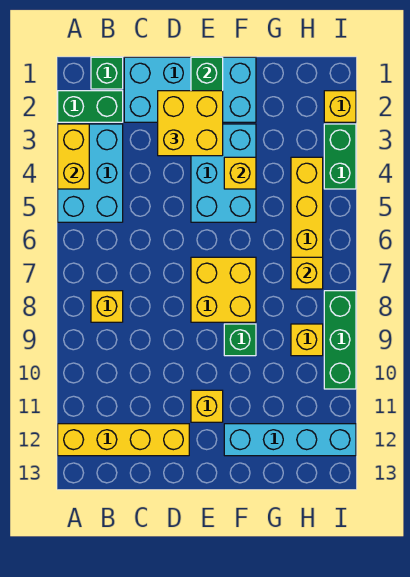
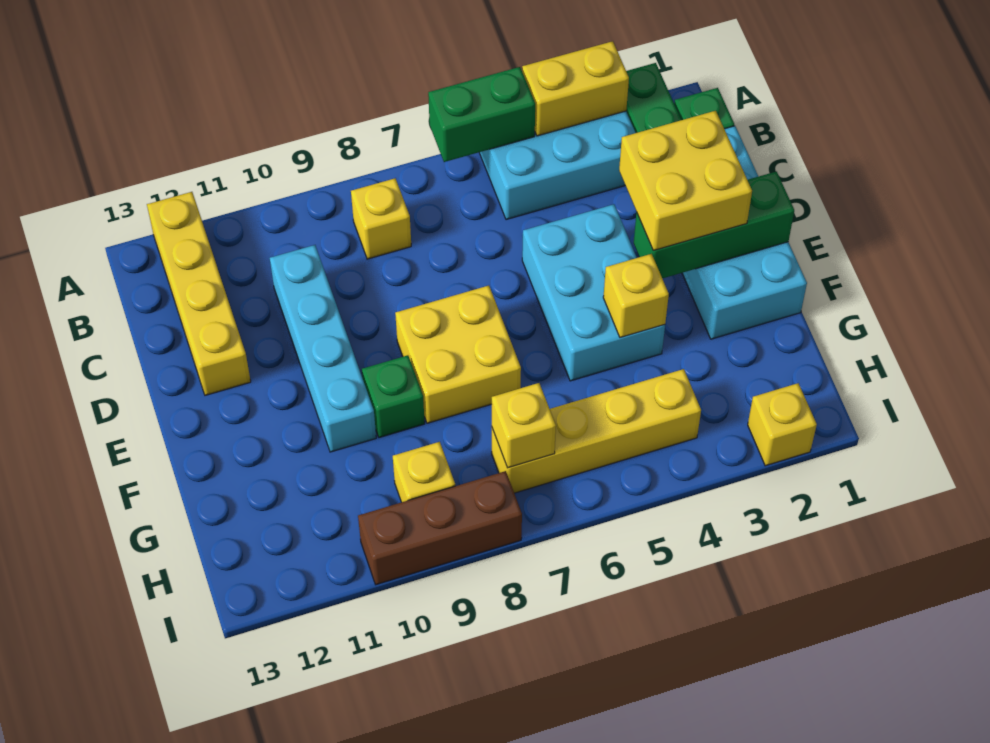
cyan brick E3:F5 level 1 -> cyan brick D4:F5 level 1
yellow brick E11 level 1 -> none
cyan brick F12:I12 level 1 -> cyan brick C10:F10 level 1
green brick I3:I4 level 1 -> green brick A5:A6 level 2
green brick I8:I10 level 1 -> brown brick I8:I10 level 1

